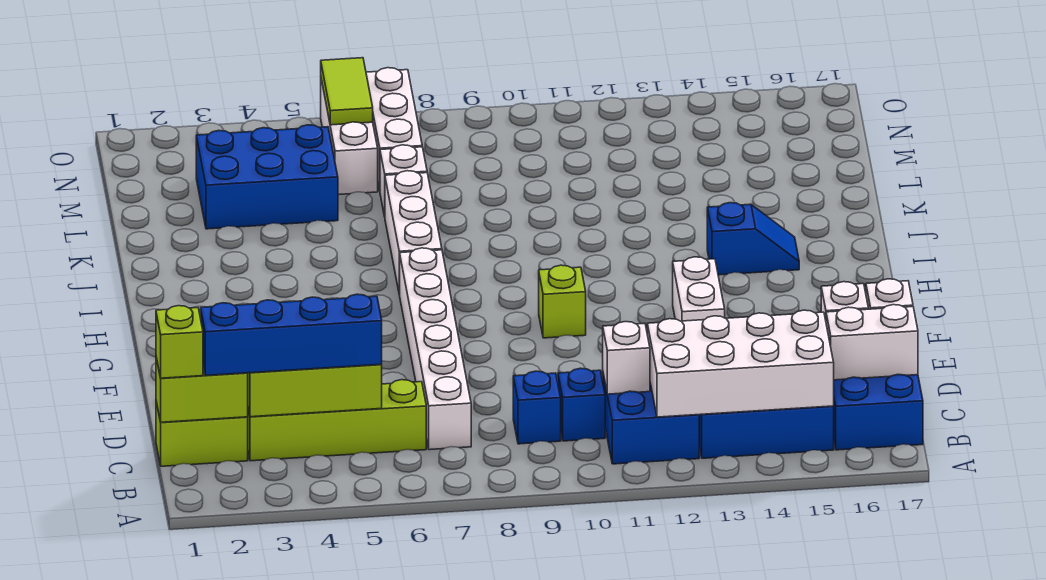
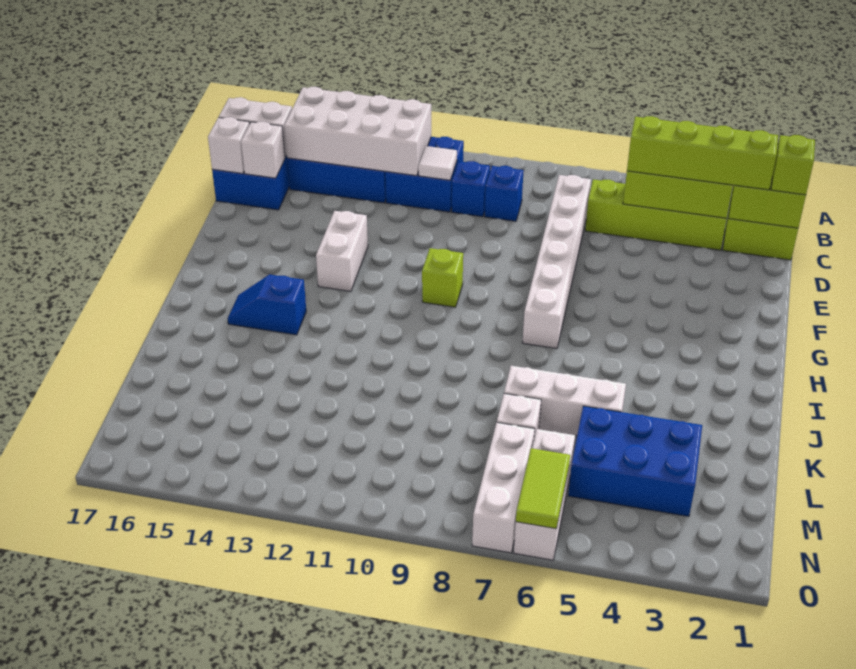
blue brick C2:C5 level 3 -> lime brick C2:C5 level 3
white brick C11 level 2 -> white tile C11 level 2
white brick I7:K7 level 1 -> white brick K5:K7 level 1

